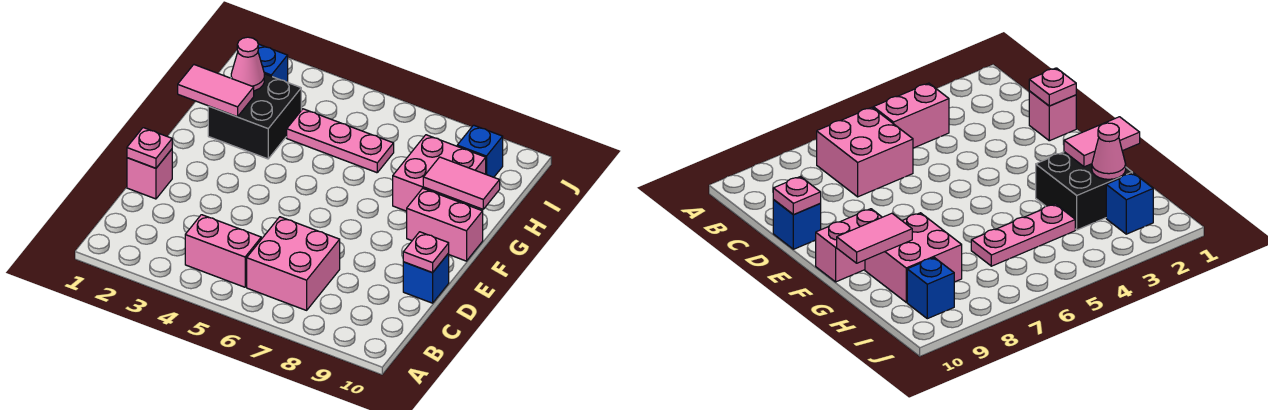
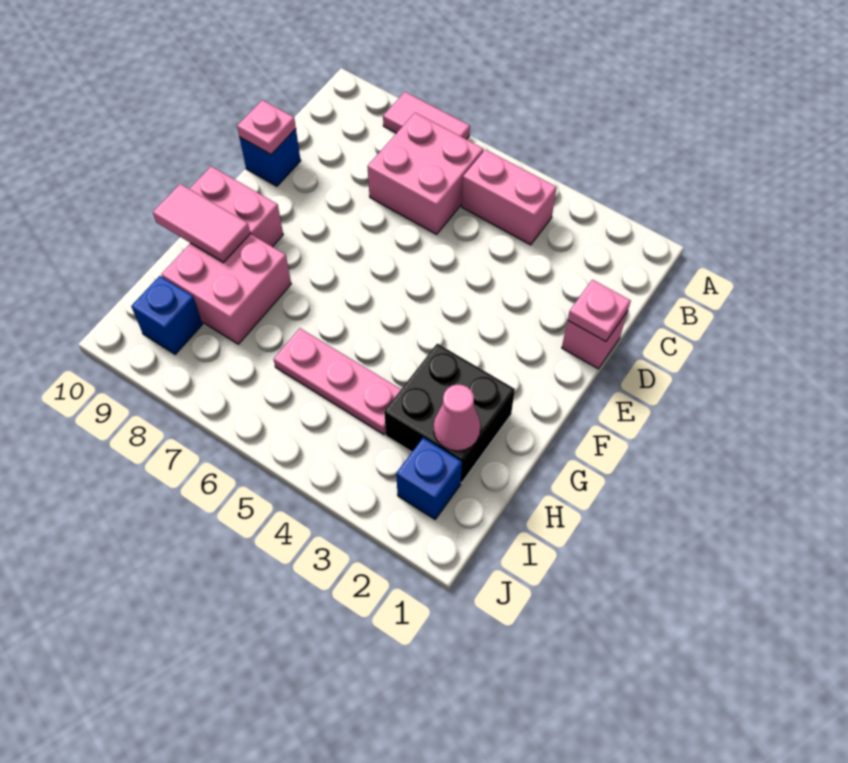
pink tile G1:G2 level 2 -> pink tile A7:A8 level 1

